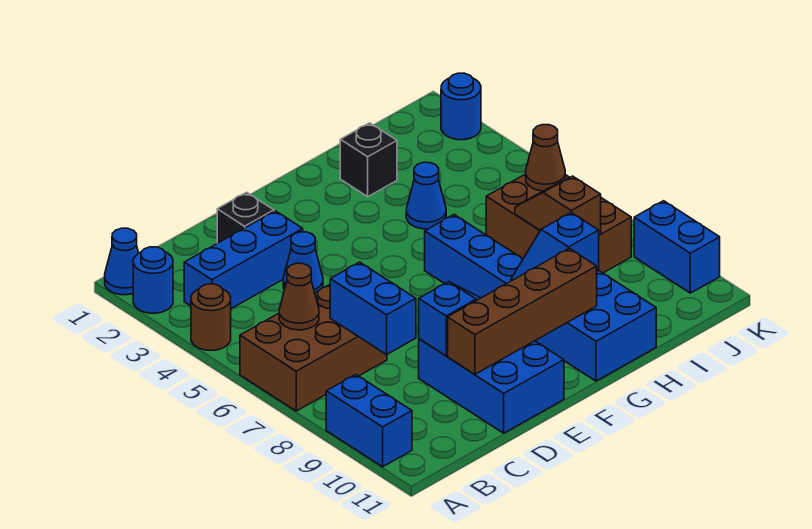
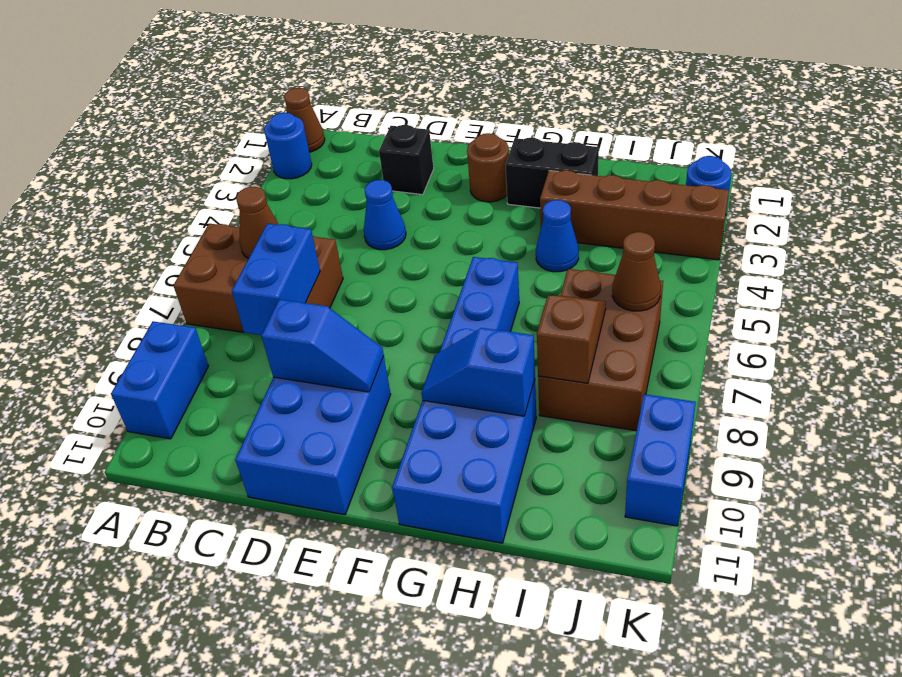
blue cone A1 level 1 -> brown cone A1 level 1
brown round brick A4 level 1 -> brown round brick F2 level 1
blue brick B3:D3 level 1 -> none
brown brick D10:G10 level 2 -> brown brick H3:K3 level 1
black brick H2 level 1 -> black brick G2:H2 level 1

